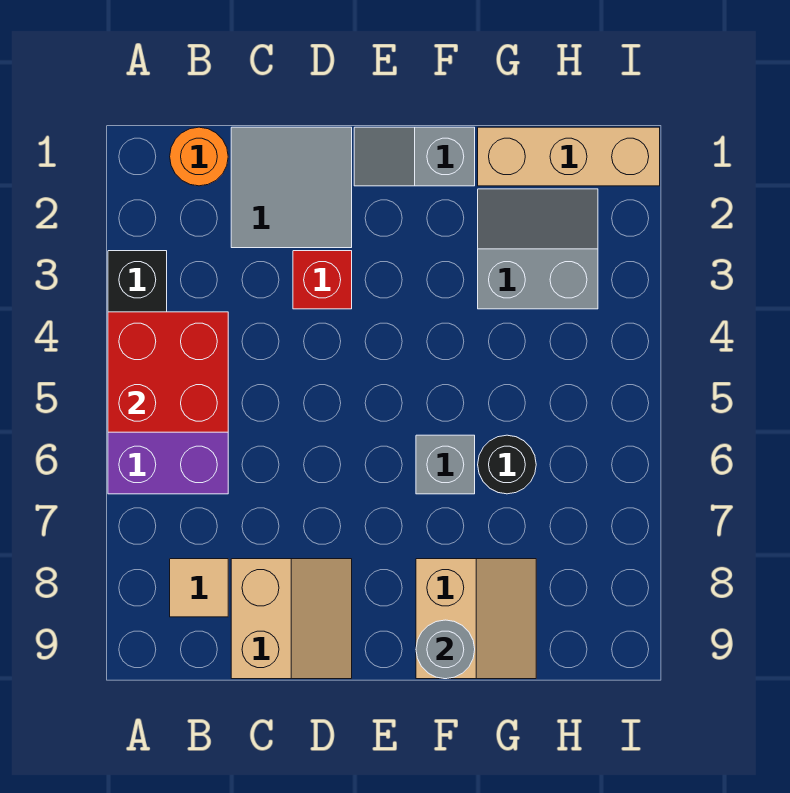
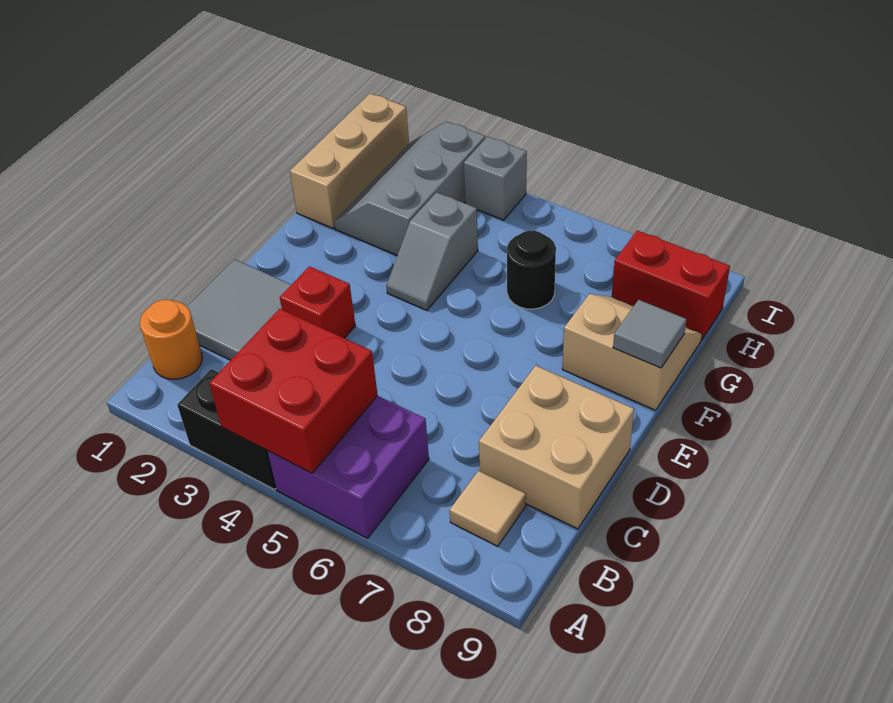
tan slope C8:D9 level 1 top C -> tan brick C8:D9 level 1
grey slope E1:F1 level 1 top F -> grey slope F4:G4 level 1 top G
grey brick F6 level 1 -> grey brick I4 level 1
grey round brick F9 level 2 -> grey tile F9 level 2
grey slope G2:H3 level 1 top 3 -> grey slope G2:I3 level 1 top 3
none -> red brick H8:H9 level 1

